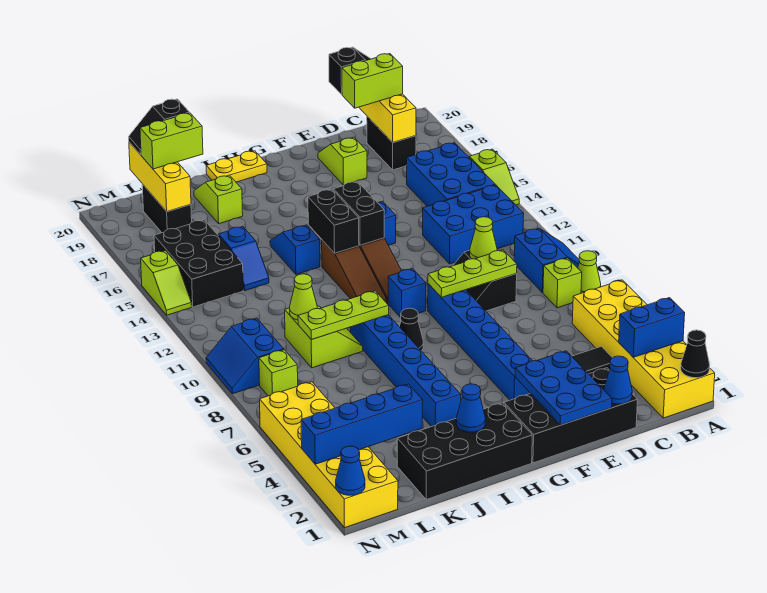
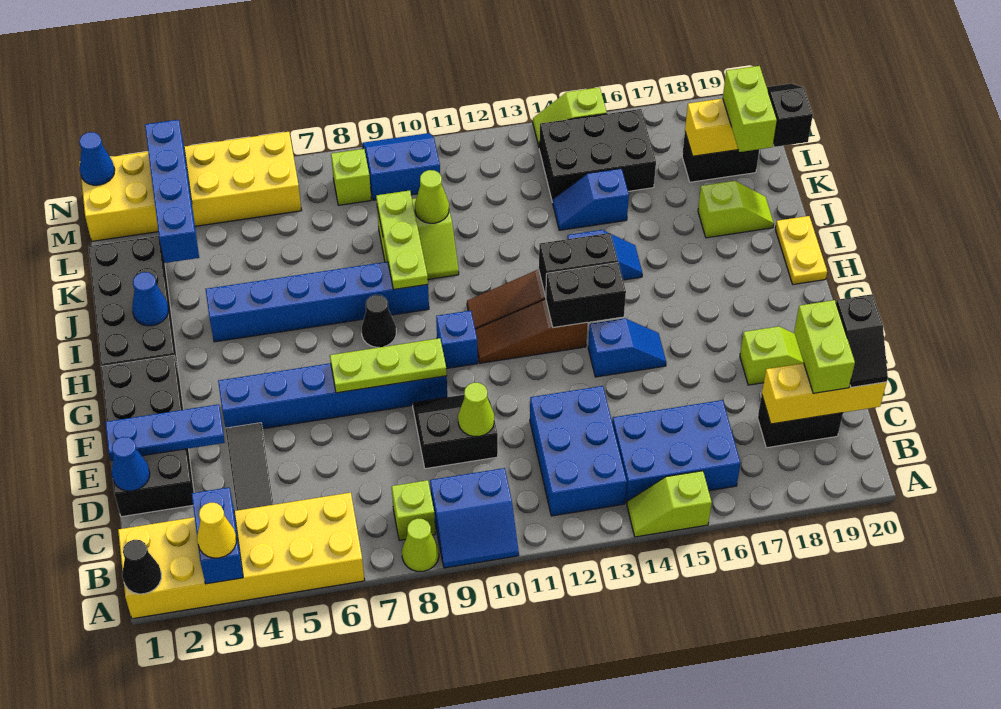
none -> yellow cone A3 level 3
lime plate D9:F9 level 2 -> lime plate F7:F9 level 2
blue plate E1:F3 level 2 -> blue plate E1:E3 level 2

